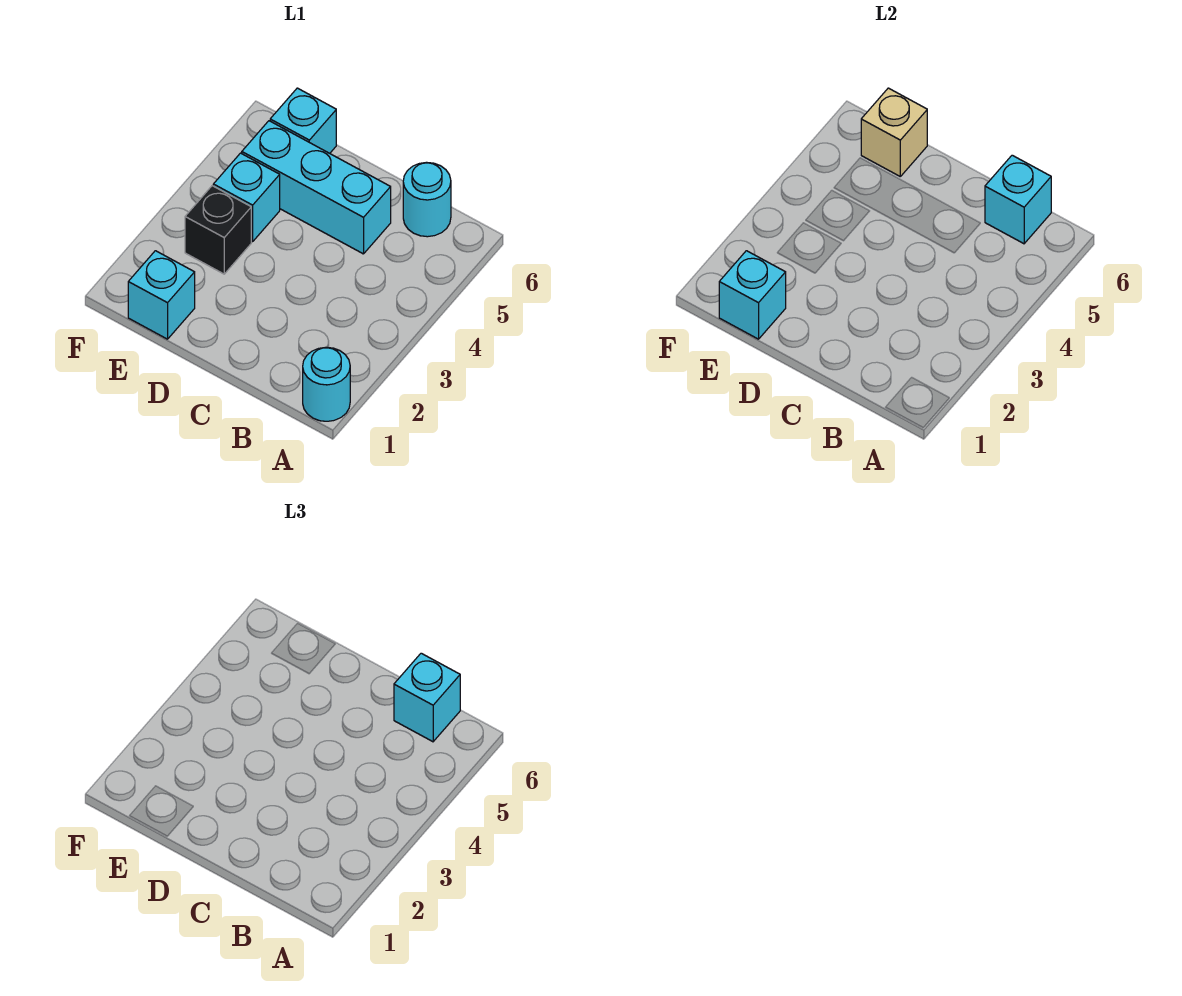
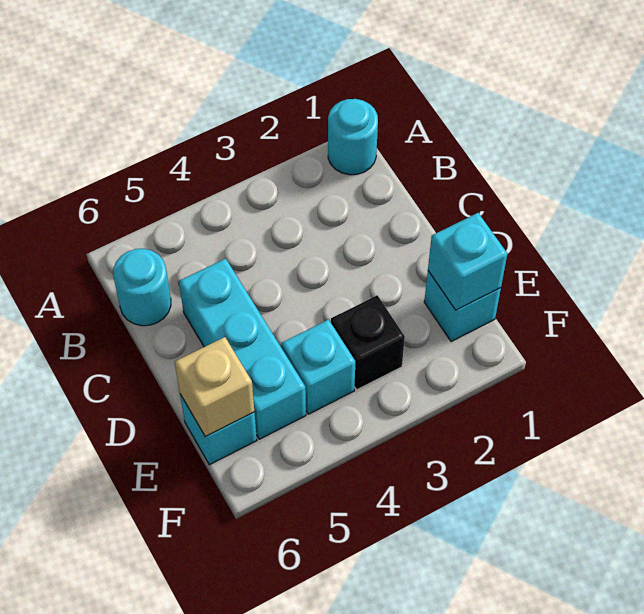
cyan brick B6 level 2 -> none
cyan brick B6 level 3 -> none

